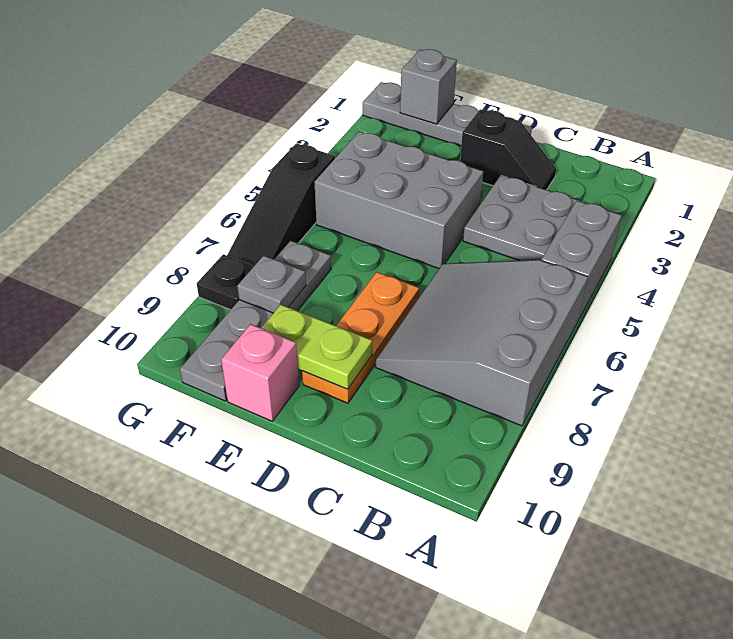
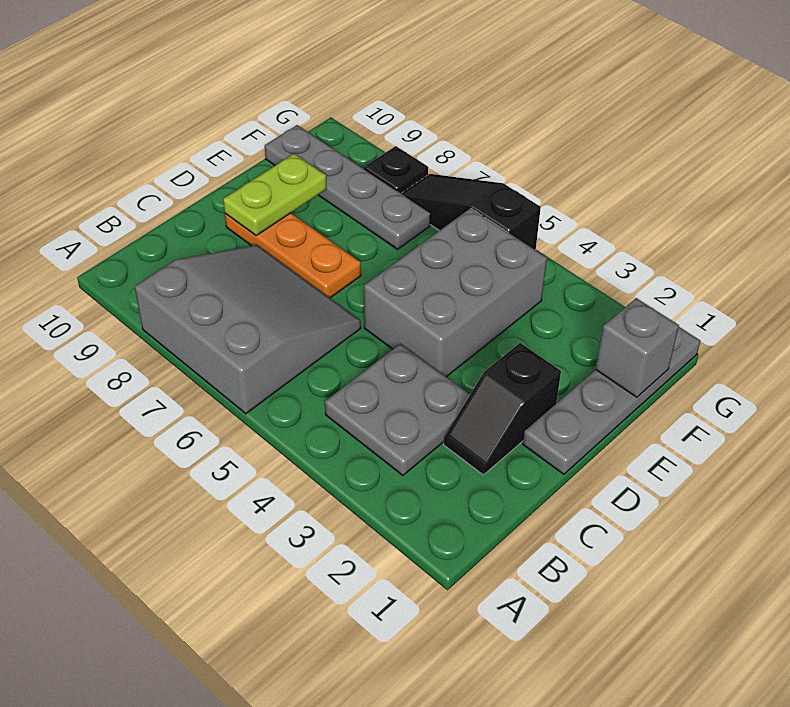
grey brick A4:A5 level 1 -> none
pink brick E10 level 1 -> none
grey plate F8 level 2 -> none

